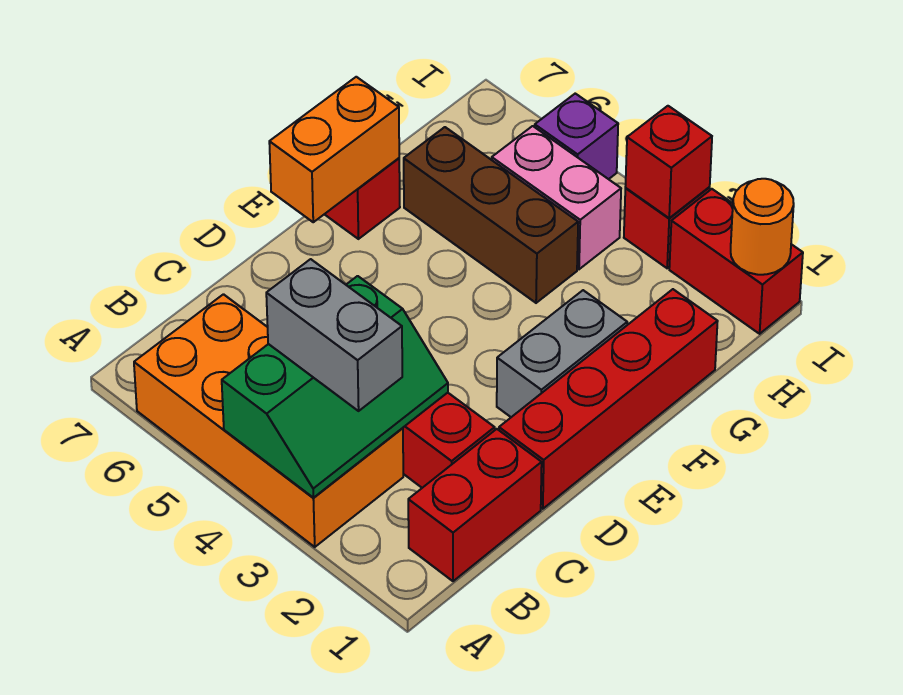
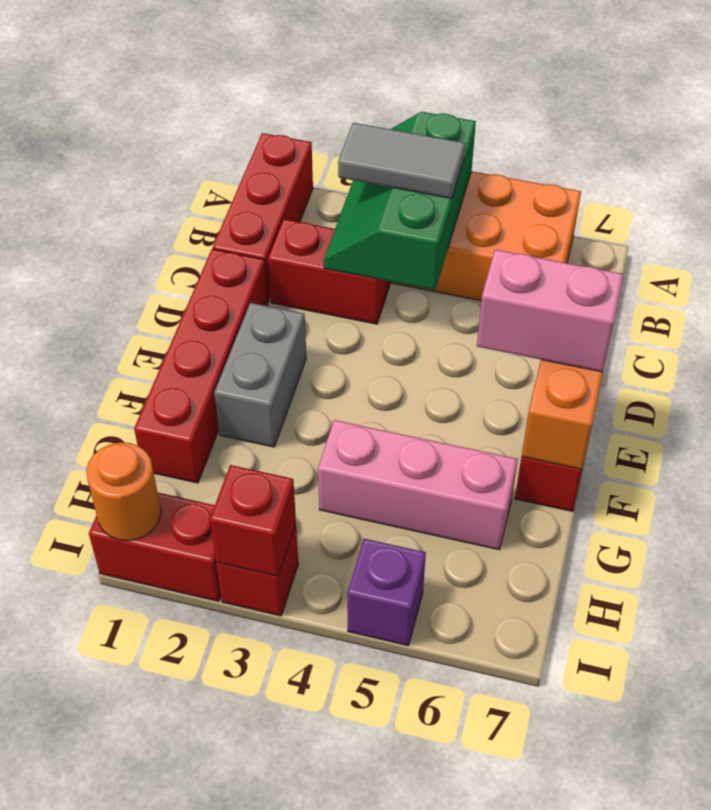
red brick B1:C1 level 1 -> red brick A1:C1 level 1
grey brick B3:B4 level 3 -> grey tile B3:B4 level 3
brown brick G4:G6 level 1 -> pink brick G4:G6 level 1
pink brick H4:H5 level 1 -> pink brick E6:E7 level 3

